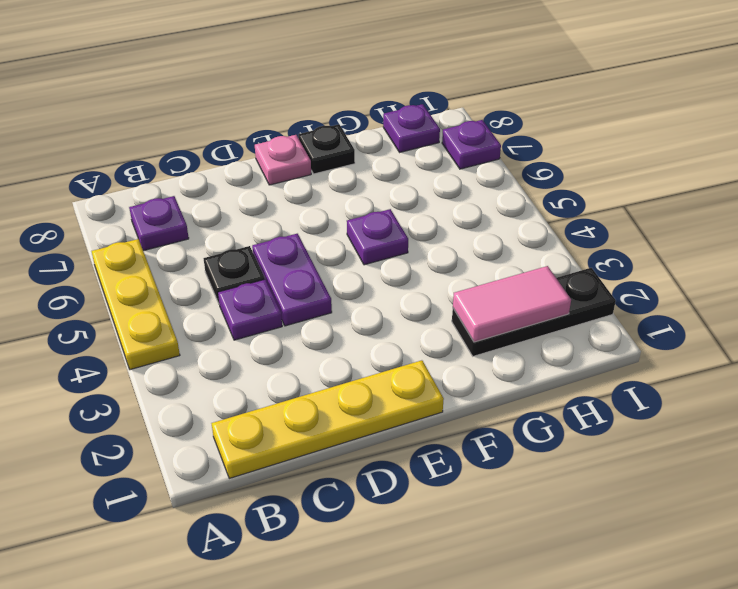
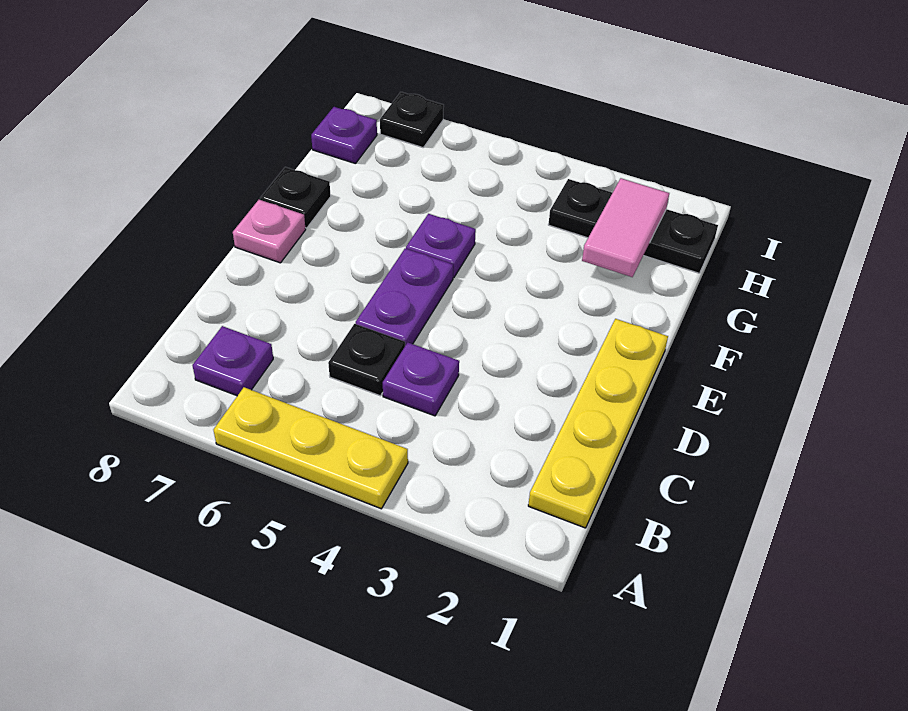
purple plate D4:D5 level 1 -> purple plate D5:E5 level 1
black plate G2:I2 level 1 -> black plate H1:H3 level 1
purple plate I7 level 1 -> black plate I7 level 1

